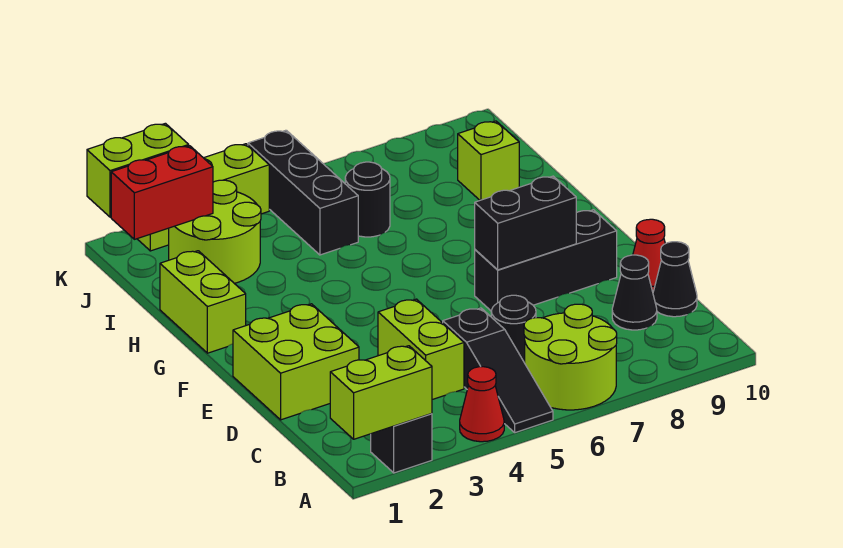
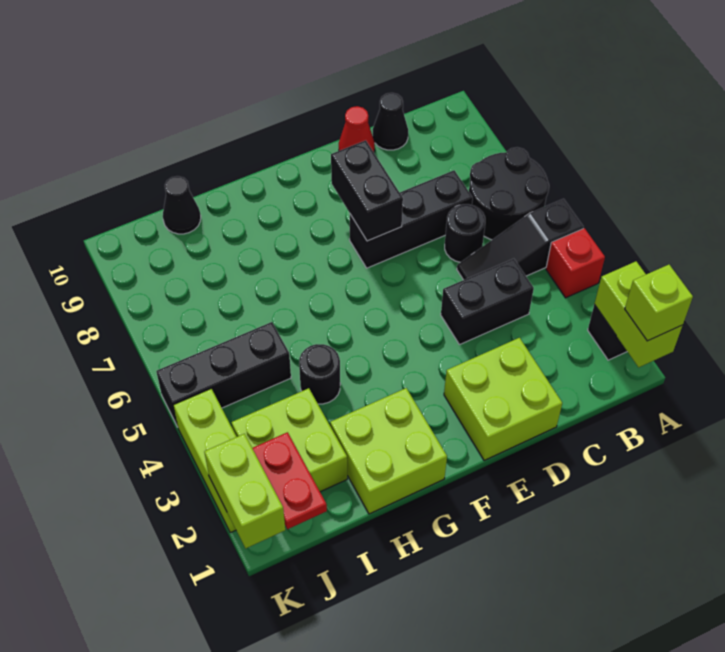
red cone A4 level 1 -> red brick A4 level 1
black slope A5:C5 level 1 top C -> black slope A5:C5 level 1 top A
lime round brick A6:B7 level 1 -> black round brick A6:B7 level 1
lime brick C4:D4 level 1 -> black brick C4:D4 level 1
black cone C9 level 1 -> black cone I10 level 1
black brick E7:E9 level 1 -> black brick C7:E7 level 1
lime brick G1:H1 level 1 -> lime brick G1:H2 level 1
lime round brick I2:J3 level 1 -> lime brick I2:J3 level 1
black round brick I6 level 1 -> black round brick H4 level 1
lime brick I9 level 1 -> lime brick A1 level 3
red brick J1:J2 level 2 -> red plate J1:J2 level 2

